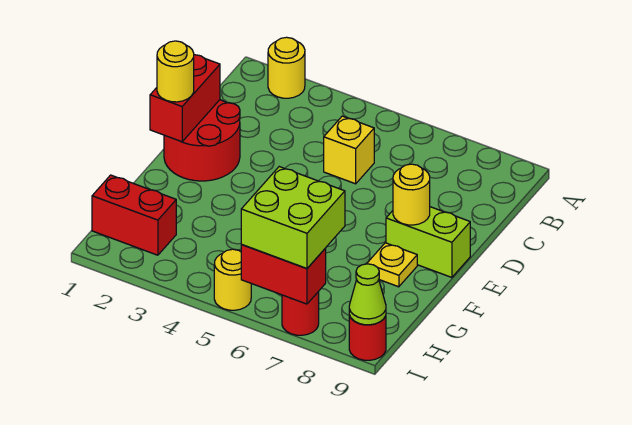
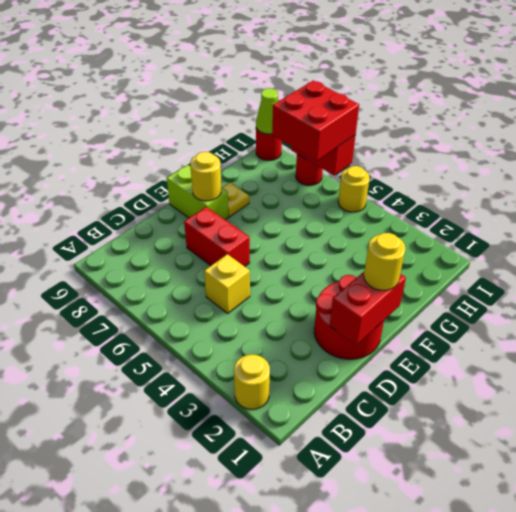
red brick H1:H2 level 1 -> red brick D6:D7 level 1
lime brick H6:I7 level 3 -> red brick H6:I7 level 3

